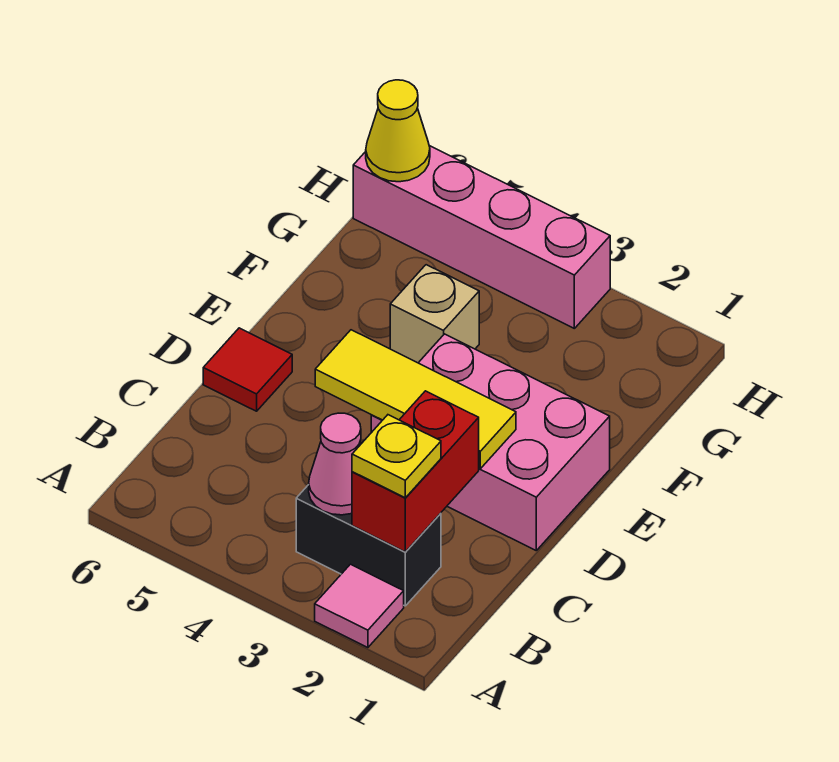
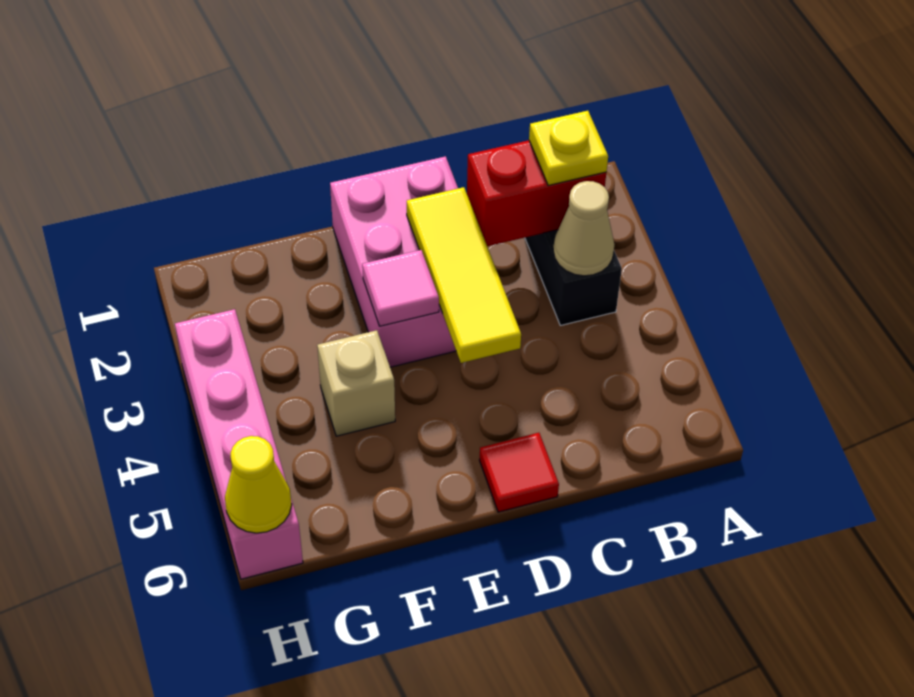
pink tile A2 level 1 -> pink tile E3 level 2
pink cone B3 level 2 -> tan cone B3 level 2

